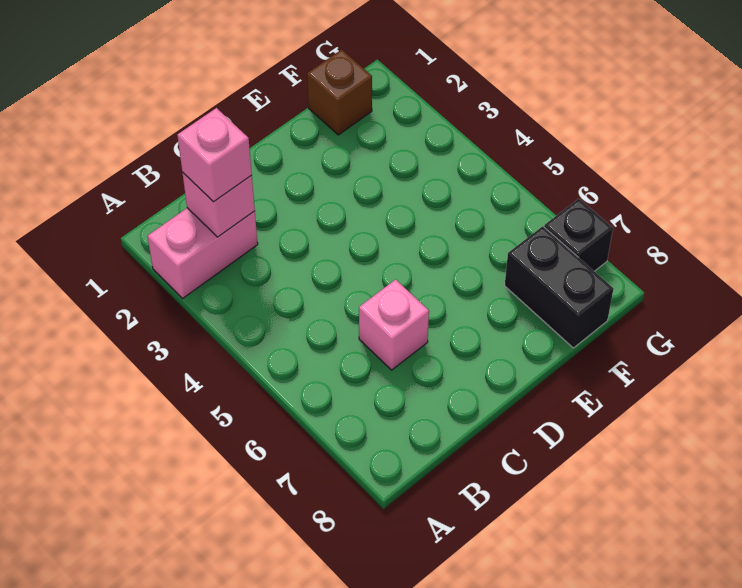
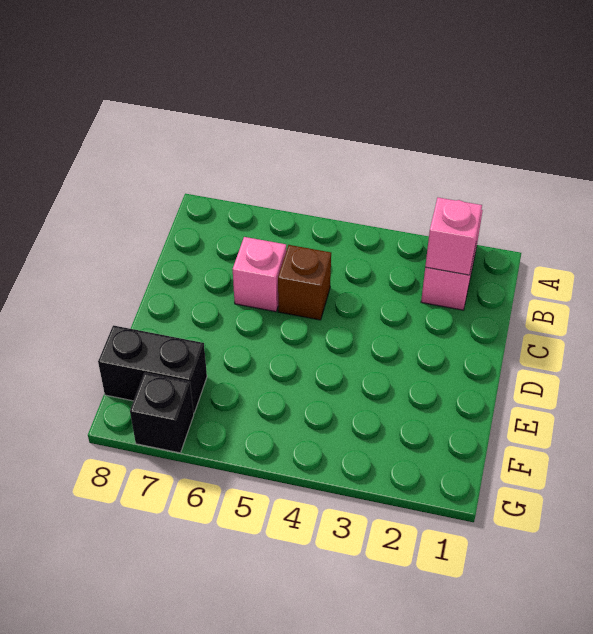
pink brick B2 level 3 -> none
brown brick F1 level 1 -> brown brick C5 level 1

